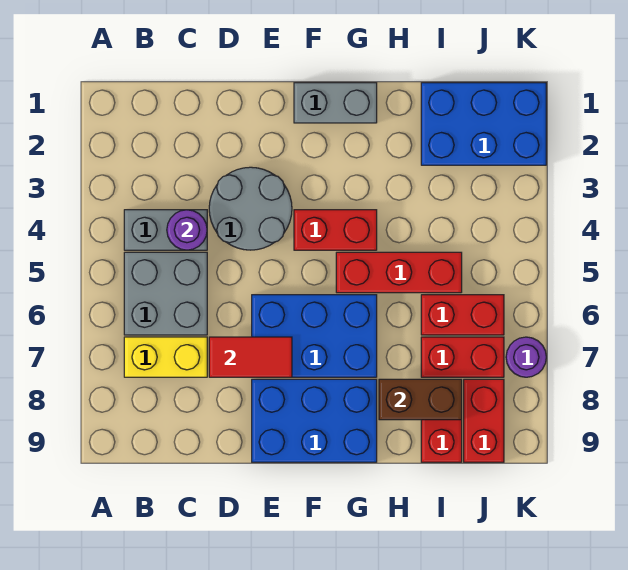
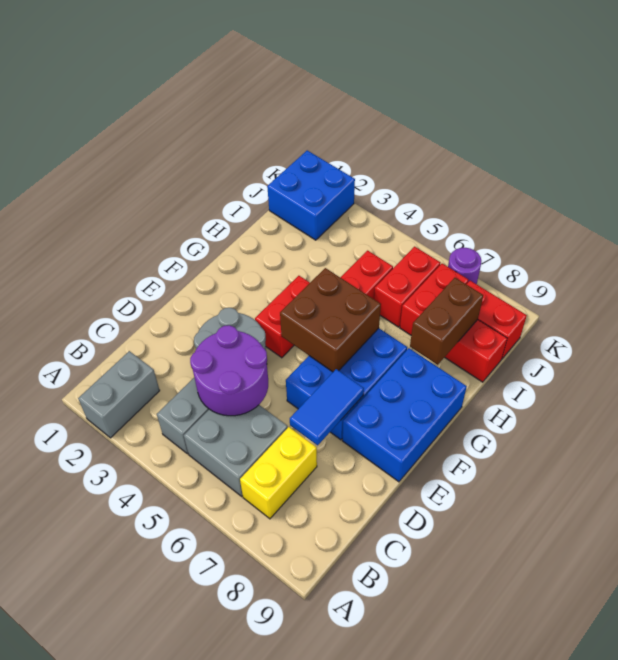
purple round brick C4 level 2 -> purple round brick C4:D5 level 2
red tile D7:E7 level 2 -> blue tile D7:E7 level 2
grey brick F1:G1 level 1 -> grey brick A2:B2 level 1
none -> brown brick F5:G6 level 2
blue brick I1:K2 level 1 -> blue brick J1:K2 level 1

